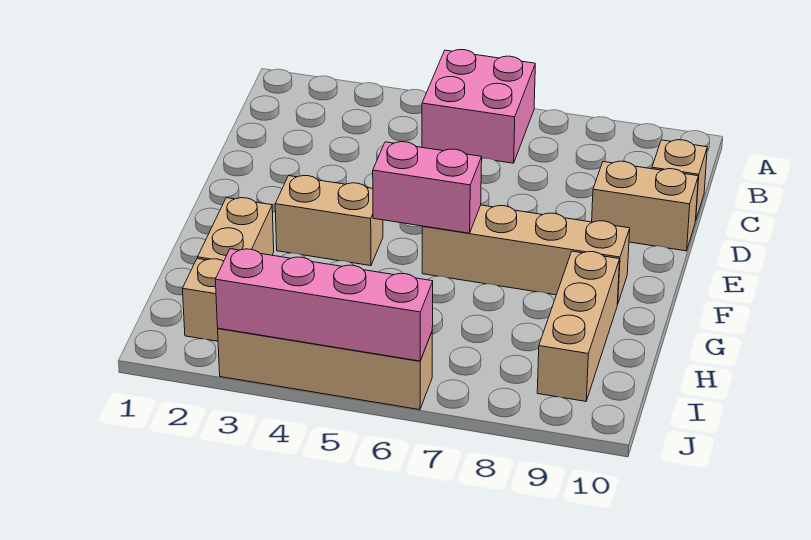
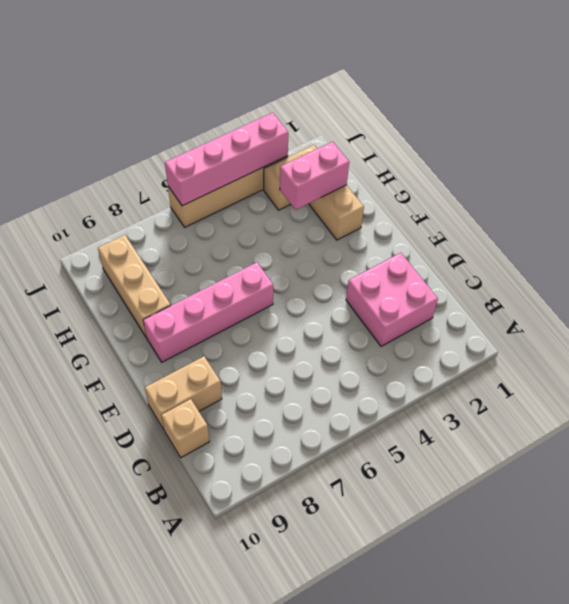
pink brick A5:B6 level 1 -> pink brick C2:D3 level 1
tan brick F3:F4 level 1 -> none
pink brick F5:F6 level 2 -> pink brick H2:H3 level 2
tan brick F6:F9 level 1 -> pink brick F6:F9 level 1

